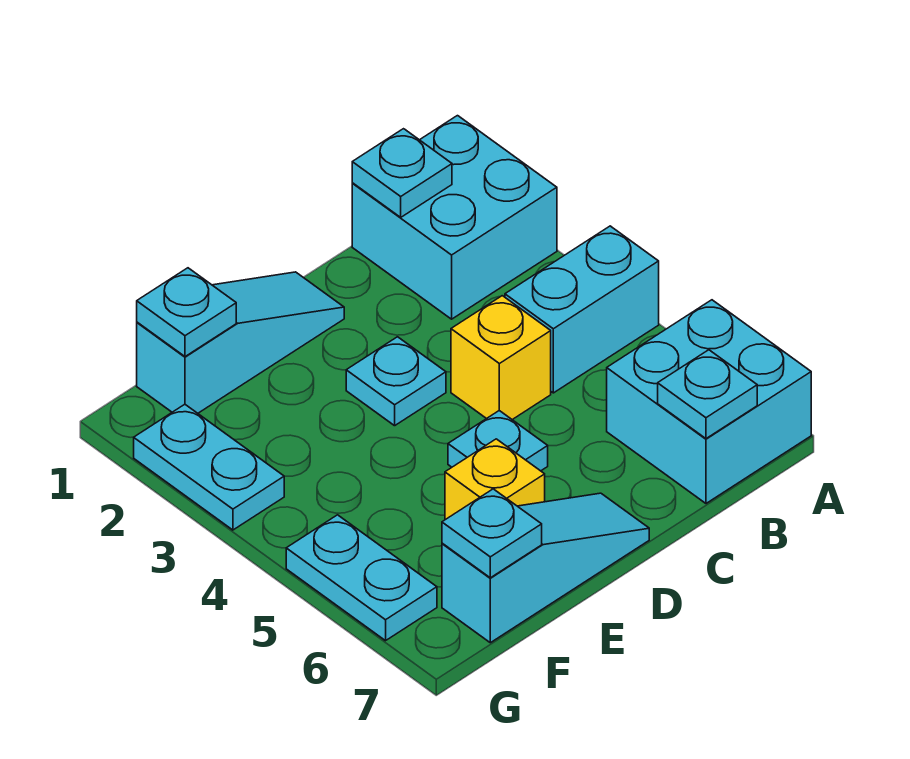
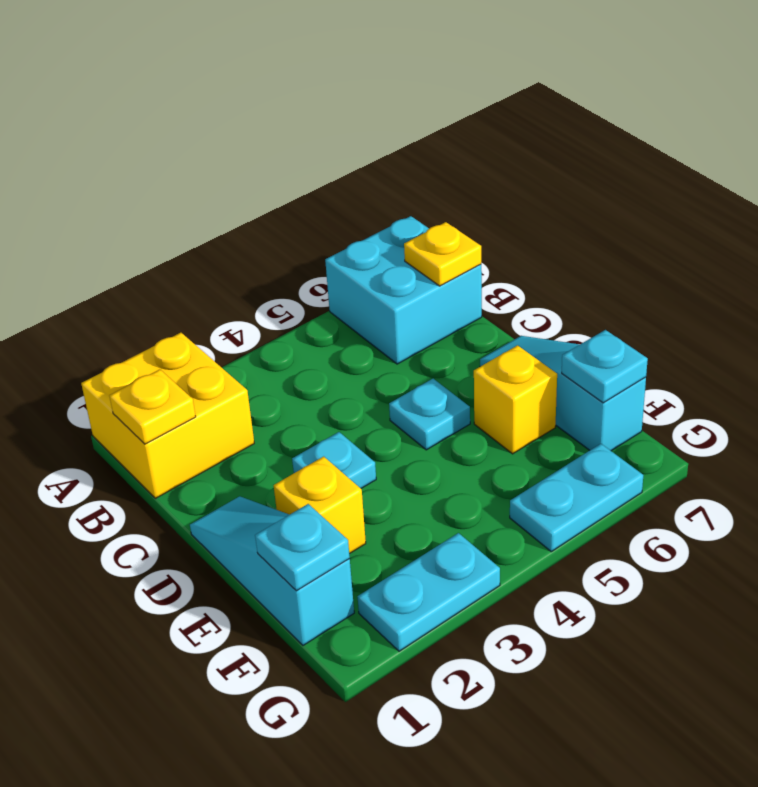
cyan brick A1:B2 level 1 -> yellow brick A1:B2 level 1
cyan brick A4:B4 level 1 -> none
cyan plate B1 level 2 -> yellow plate B1 level 2
cyan plate B7 level 2 -> yellow plate B7 level 2
yellow brick C4 level 1 -> yellow brick E2 level 1

